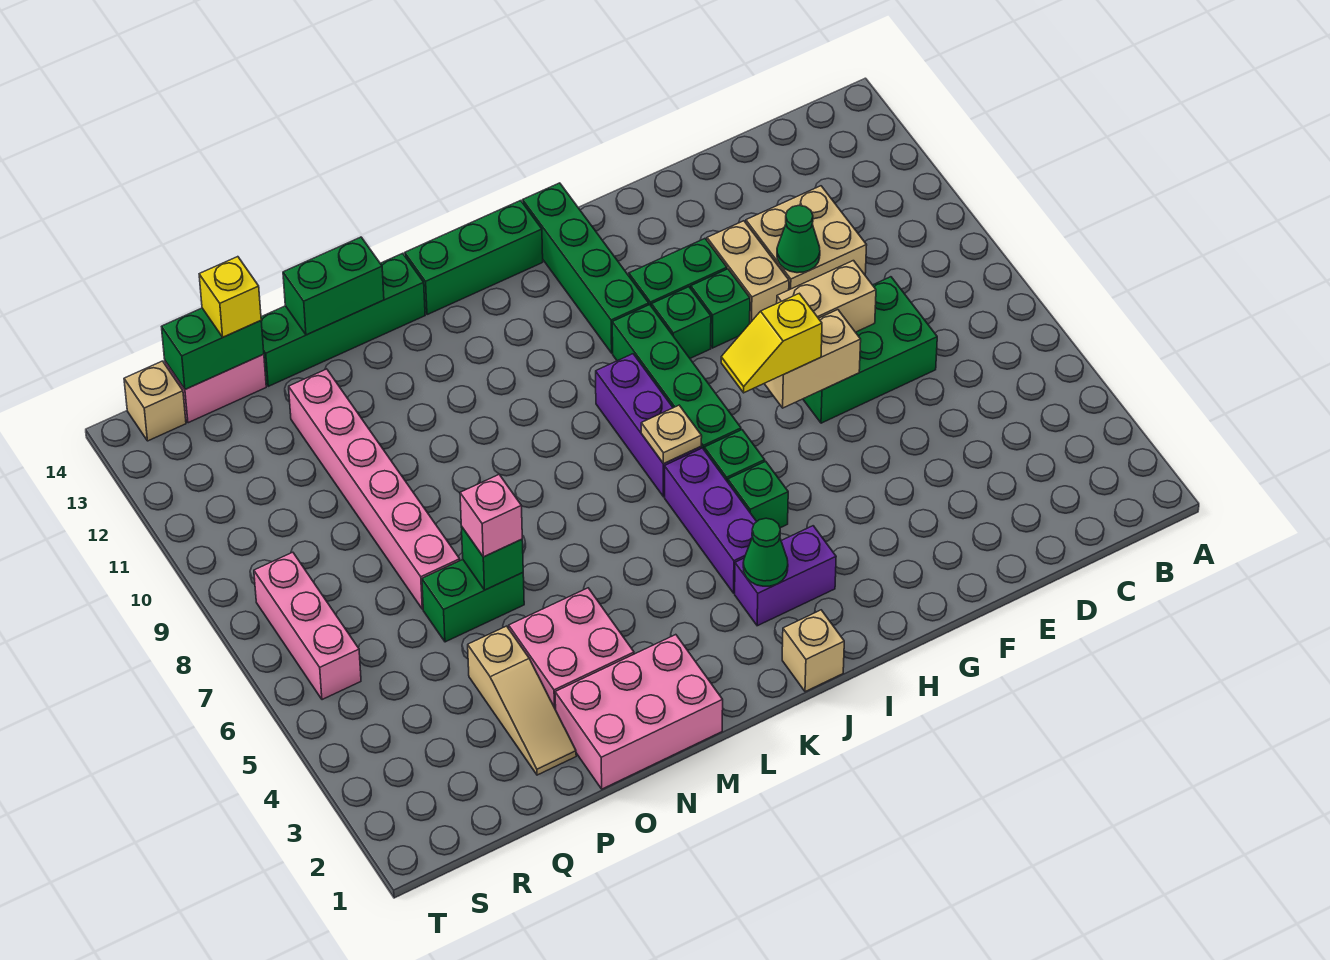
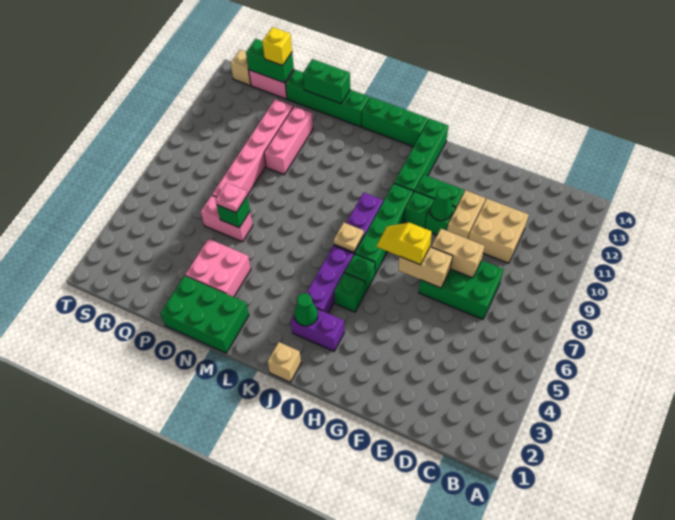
green cone E10 level 2 -> green cone G10 level 2
pink brick M1:O2 level 1 -> green brick M1:O2 level 1
green brick O6:P6 level 1 -> pink brick O6:P6 level 1
pink brick O6 level 3 -> pink plate O6 level 3
tan slope P2:P4 level 1 top 4 -> none
pink brick S6:S8 level 1 -> pink brick O10:O12 level 1

